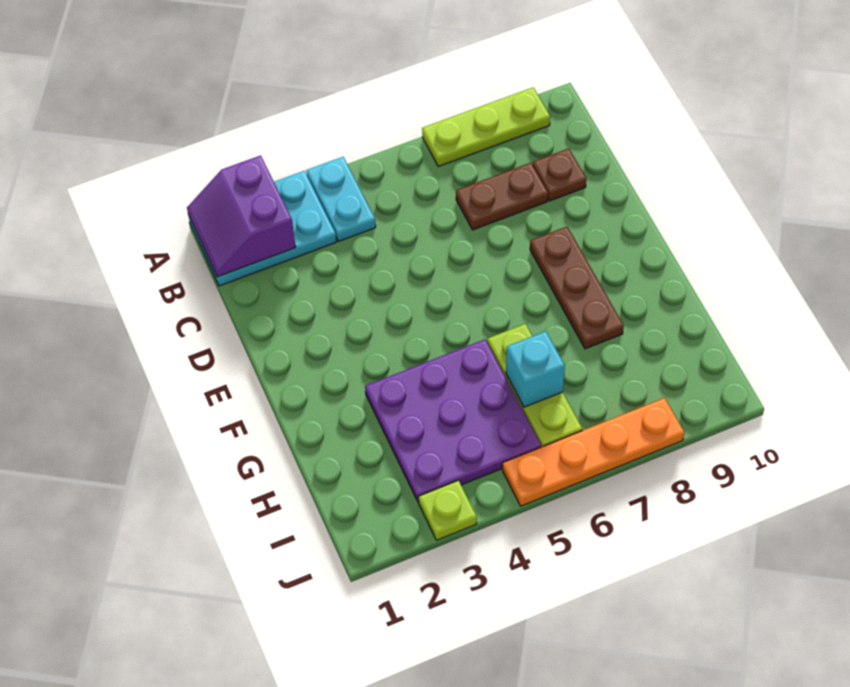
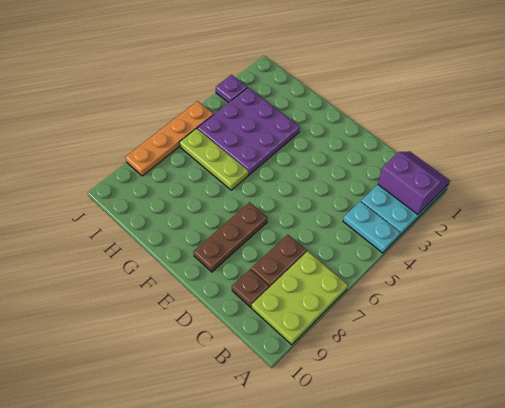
lime plate A7:A9 level 1 -> lime plate A7:B9 level 1
brown plate E8:G8 level 1 -> brown plate E7:E9 level 1
cyan brick H6 level 2 -> none
lime plate J3 level 1 -> purple plate J3 level 1

